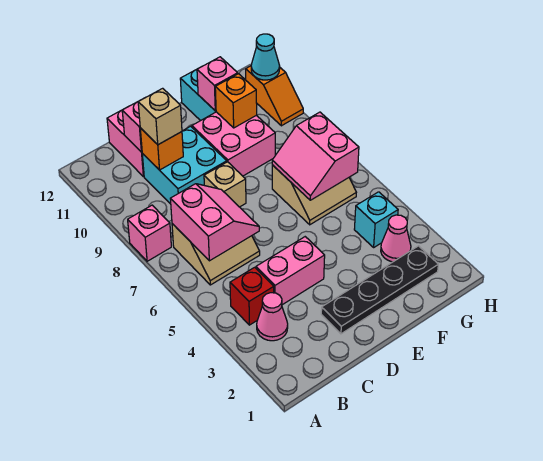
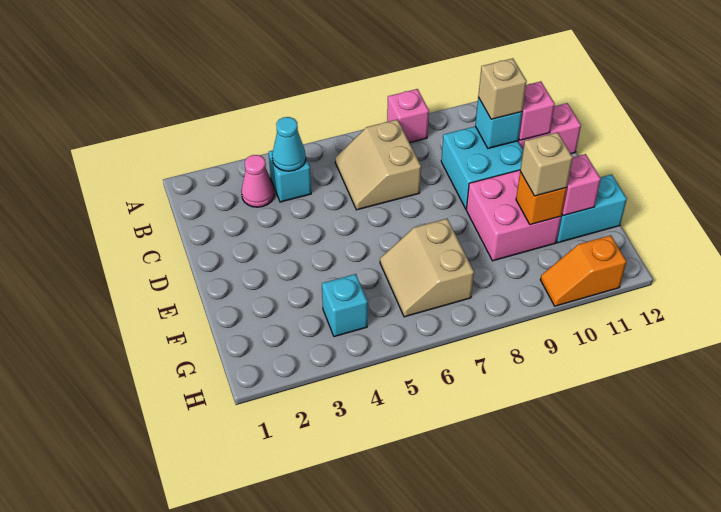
red brick B4 level 1 -> cyan brick B4 level 1
pink slope B6:C7 level 2 top B -> none
pink brick C4:D4 level 1 -> none
orange brick C10 level 2 -> cyan brick C10 level 2
black plate D2:G2 level 1 -> none
tan brick D8 level 1 -> tan brick F10 level 3
pink slope F6:G7 level 2 top G -> none
pink cone G3 level 1 -> none
cyan cone H11 level 2 -> cyan cone B4 level 2

